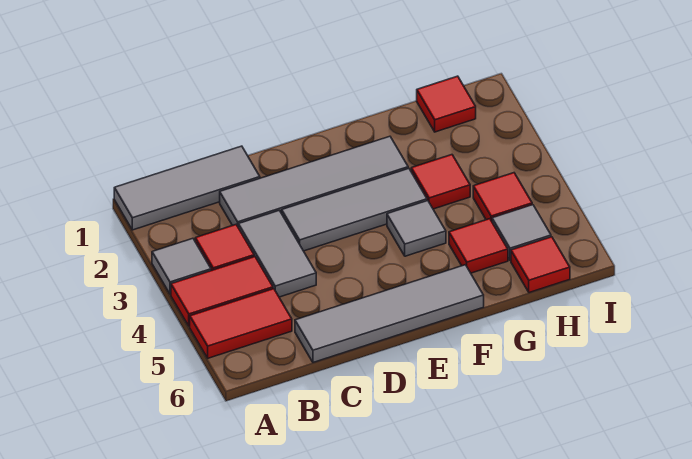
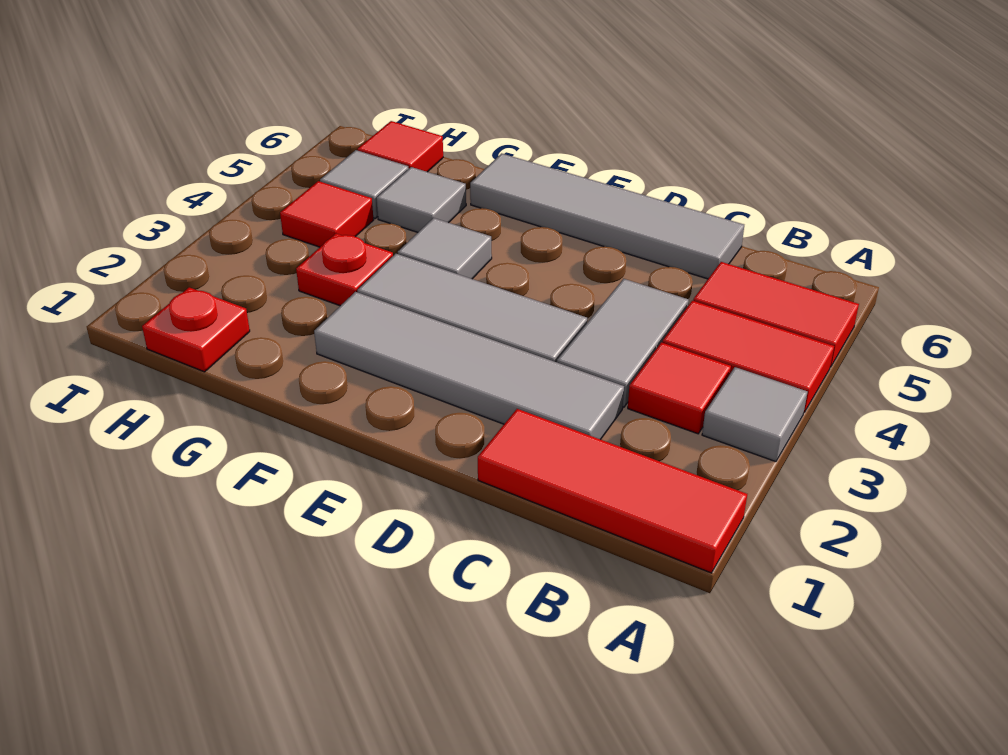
grey tile A1:C1 level 1 -> red tile A1:C1 level 1
red tile G3 level 1 -> red plate G3 level 1
red tile G5 level 1 -> grey tile G5 level 1
red tile H1 level 1 -> red plate H1 level 1

